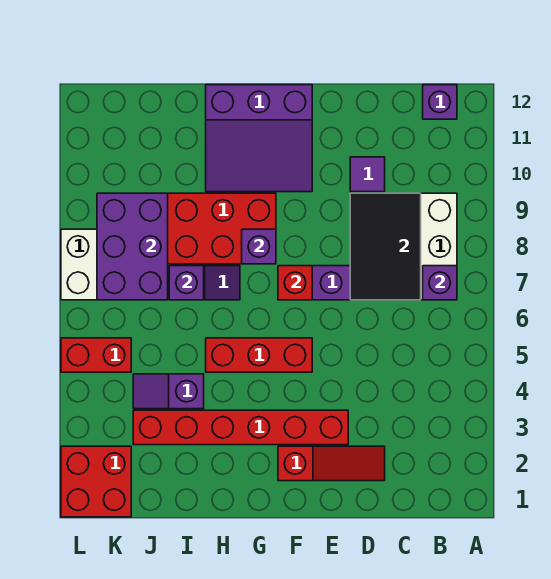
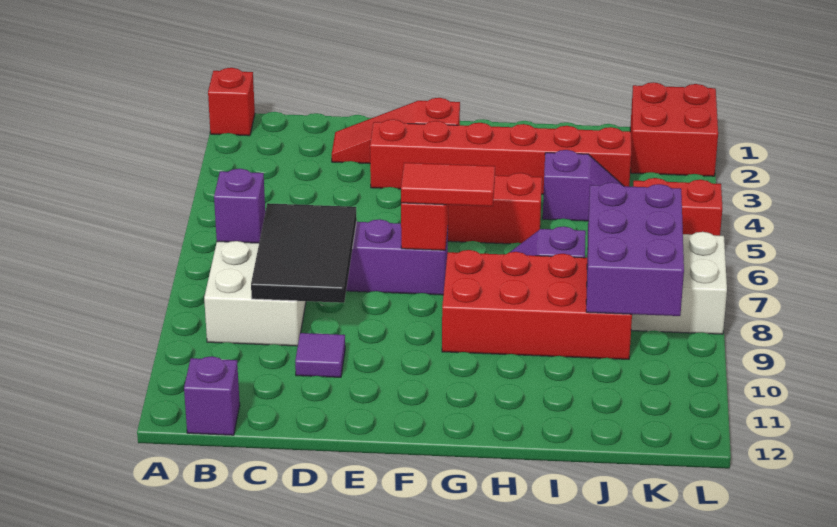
none -> red brick A1 level 1
none -> red tile F7:G7 level 3
purple slope F10:H12 level 1 top 12 -> none
purple brick G8 level 2 -> none
purple brick I7 level 2 -> none

